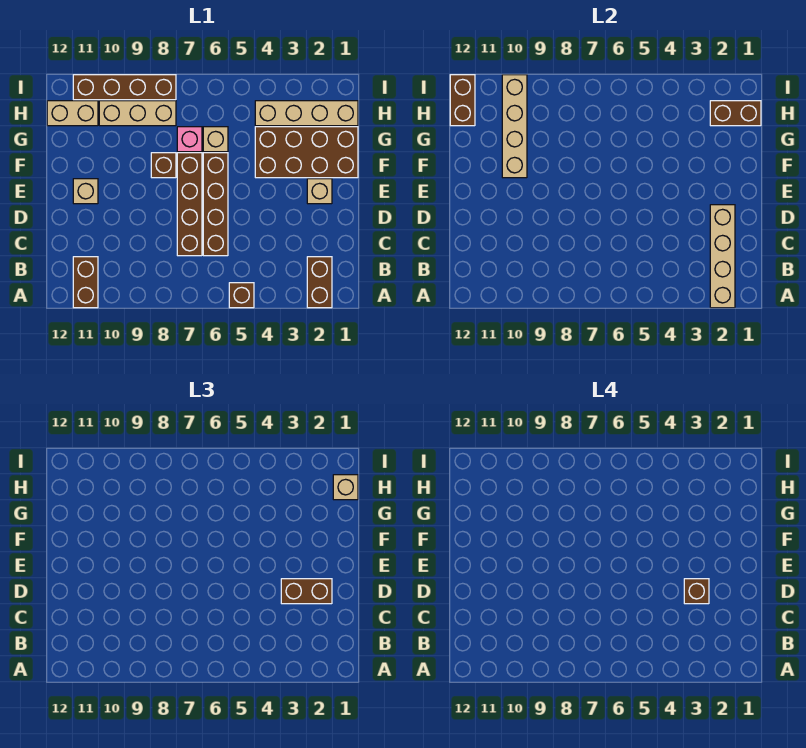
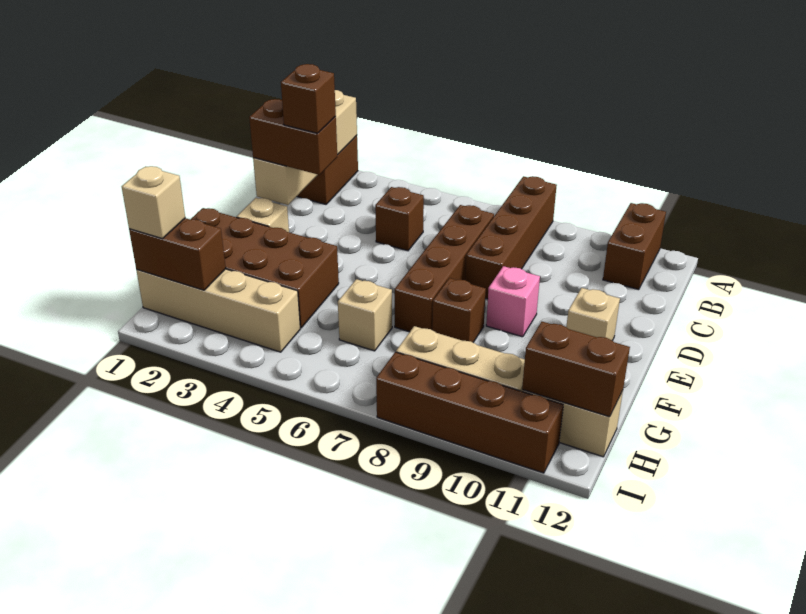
brown brick A5 level 1 -> brown brick C5 level 1
brown brick C6:F6 level 1 -> brown brick A8:D8 level 1
tan brick F10:I10 level 2 -> none
pink brick G7 level 1 -> pink brick E9 level 1
brown brick H12:I12 level 2 -> brown brick H11:H12 level 2

